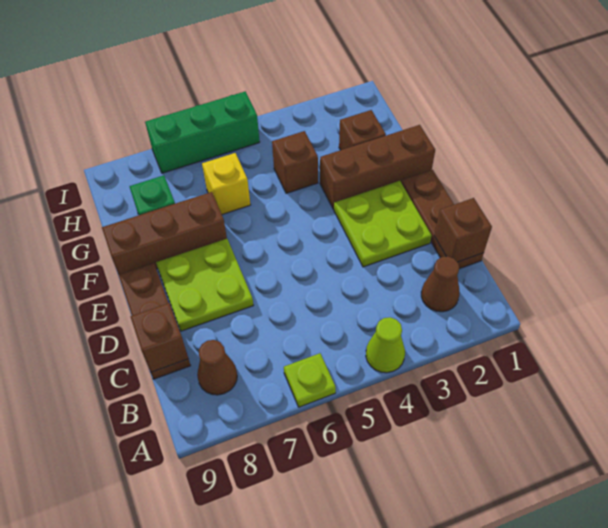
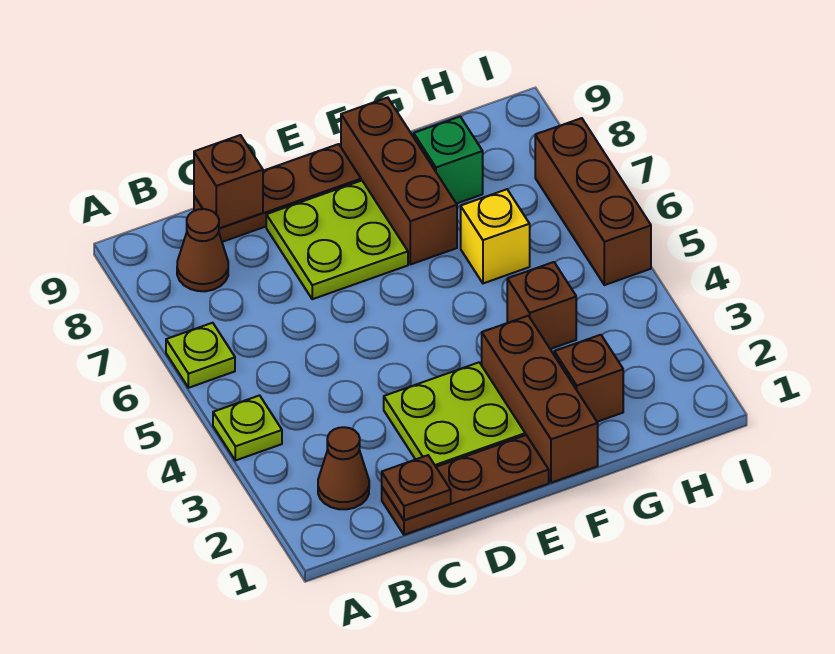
lime cone A4 level 1 -> lime plate A4 level 1
brown brick C1 level 2 -> brown plate C1 level 2
green brick I5:I7 level 1 -> brown brick I5:I7 level 1

